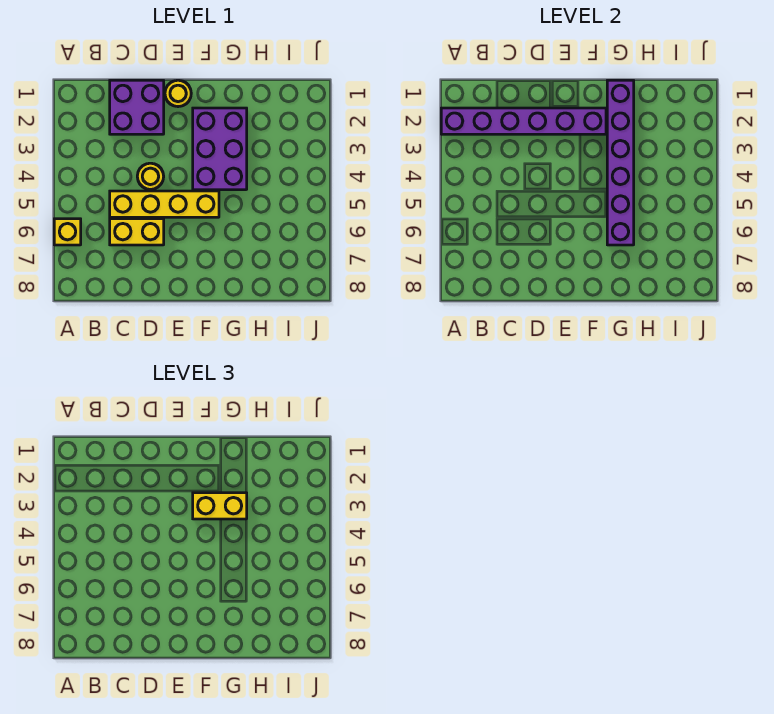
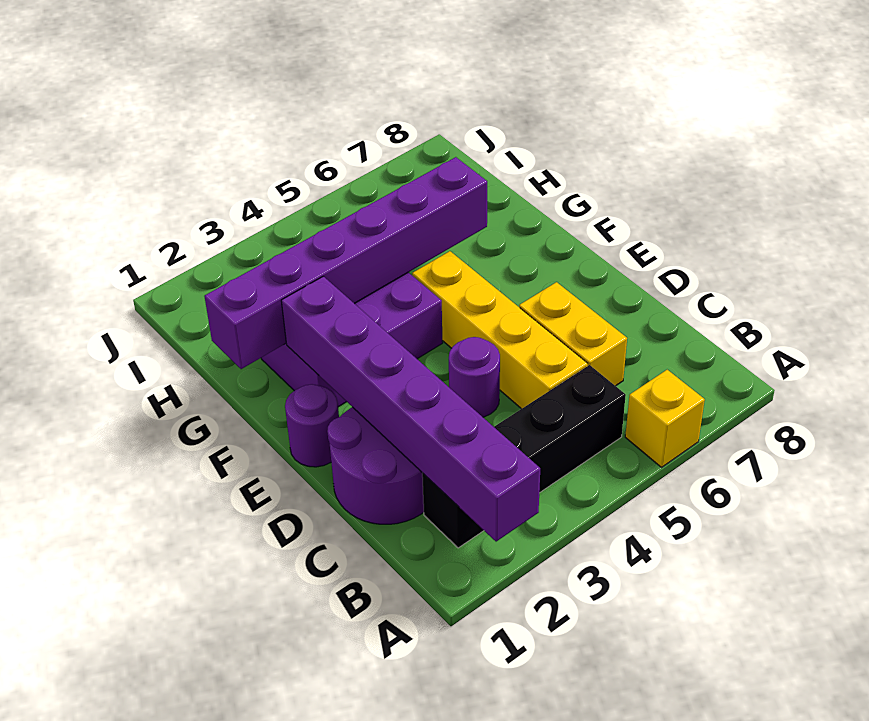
none -> black brick B2:B5 level 1
purple brick C1:D2 level 1 -> purple round brick C1:D2 level 1
yellow round brick D4 level 1 -> purple round brick D4 level 1
yellow round brick E1 level 1 -> purple round brick E1 level 1
yellow brick F3:G3 level 3 -> none

